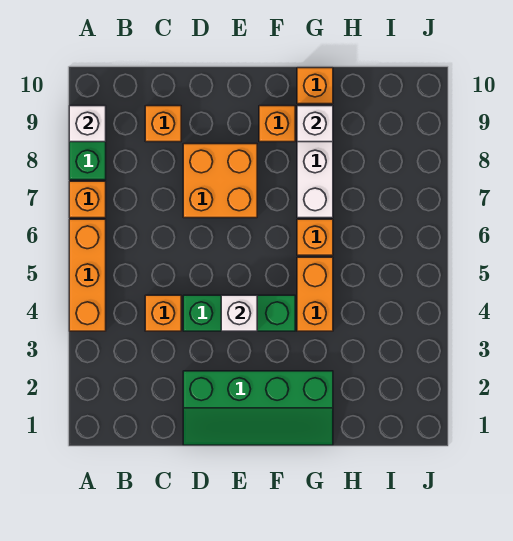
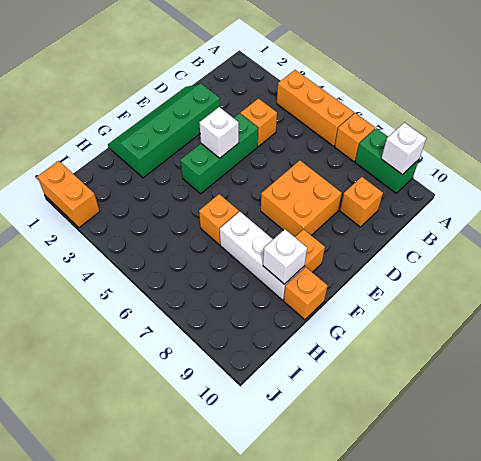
orange brick G4:G5 level 1 -> orange brick J1:J2 level 1

